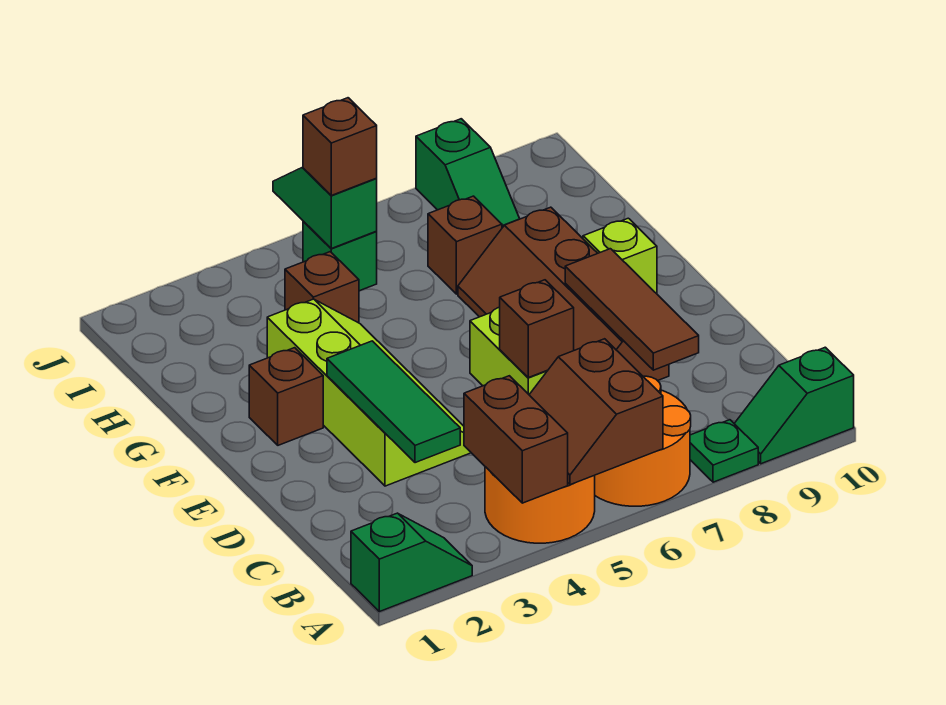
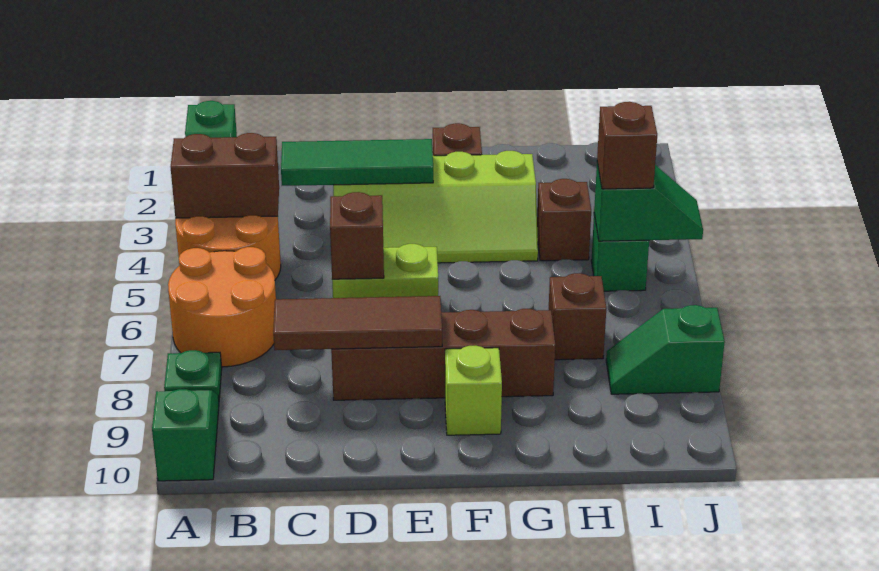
brown slope A5:B6 level 2 top 6 -> none

